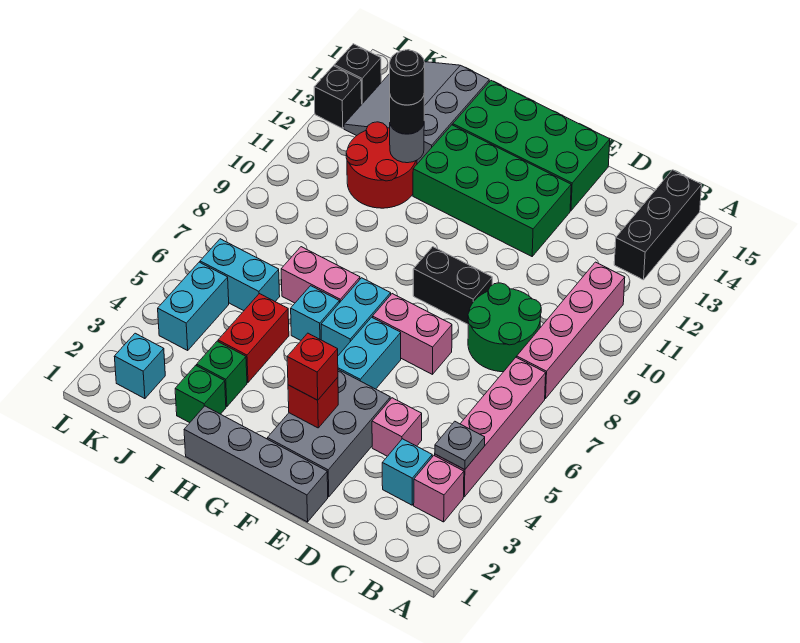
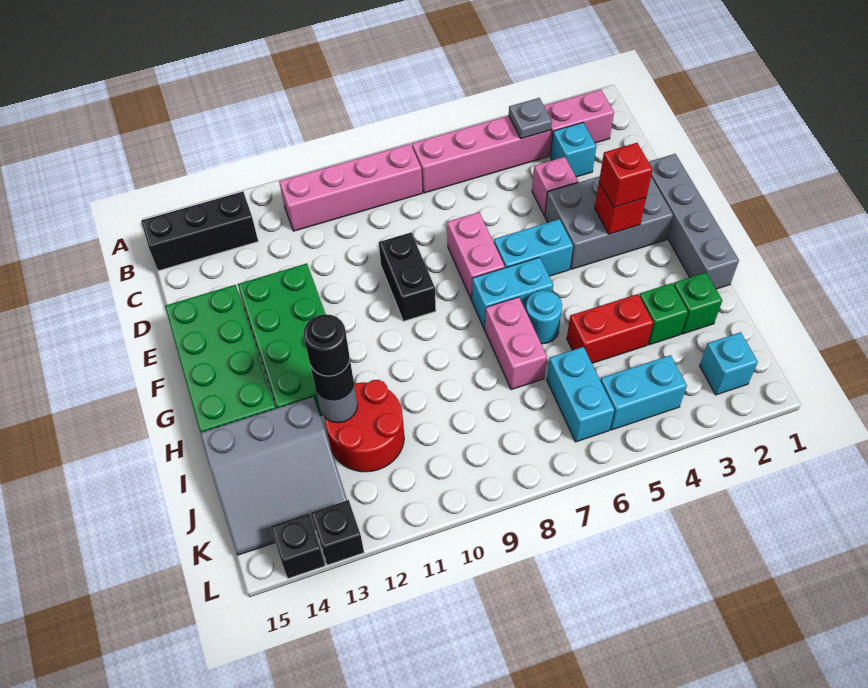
pink brick B3 level 1 -> pink brick B2:B3 level 1
green round brick C8:D9 level 1 -> none
cyan brick H6 level 1 -> cyan round brick H6 level 1

